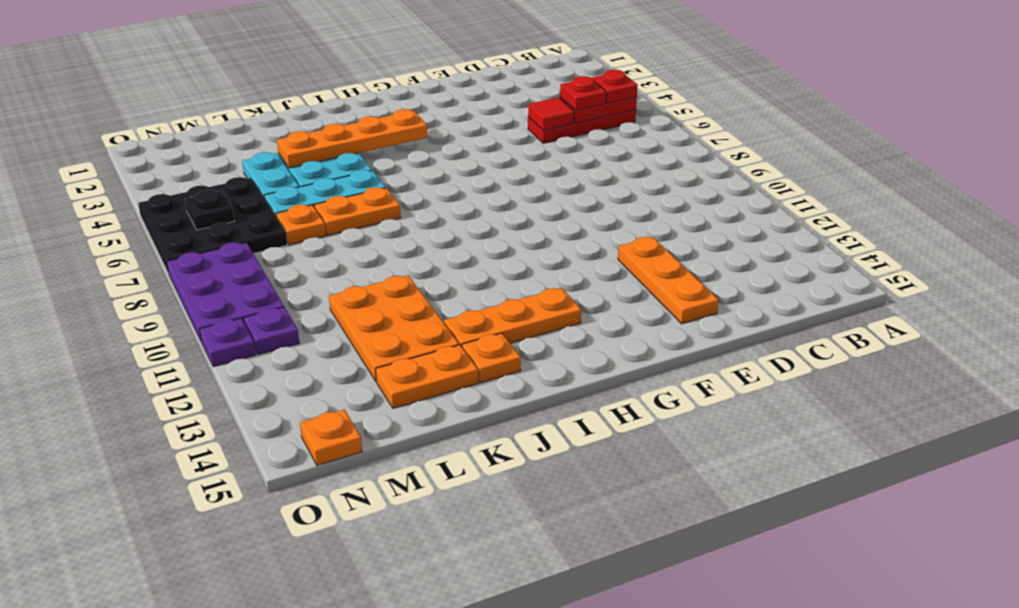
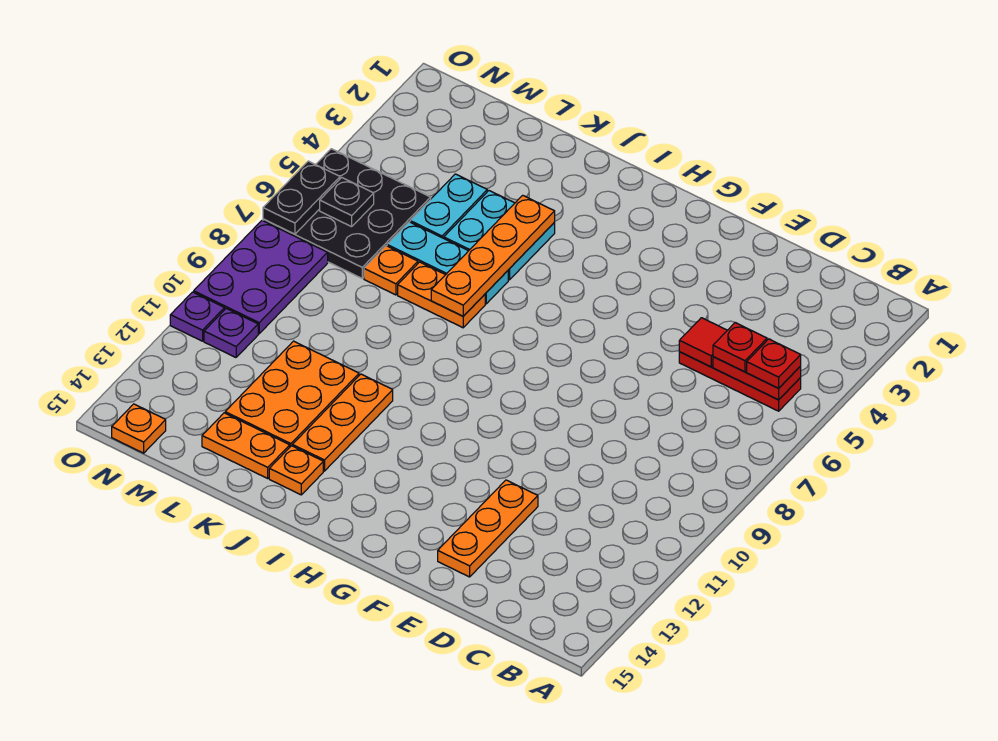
orange plate H4:K4 level 2 -> orange plate J4:J7 level 2
orange plate H13:J13 level 1 -> orange plate J11:J13 level 1
none -> black plate O6:O7 level 2

